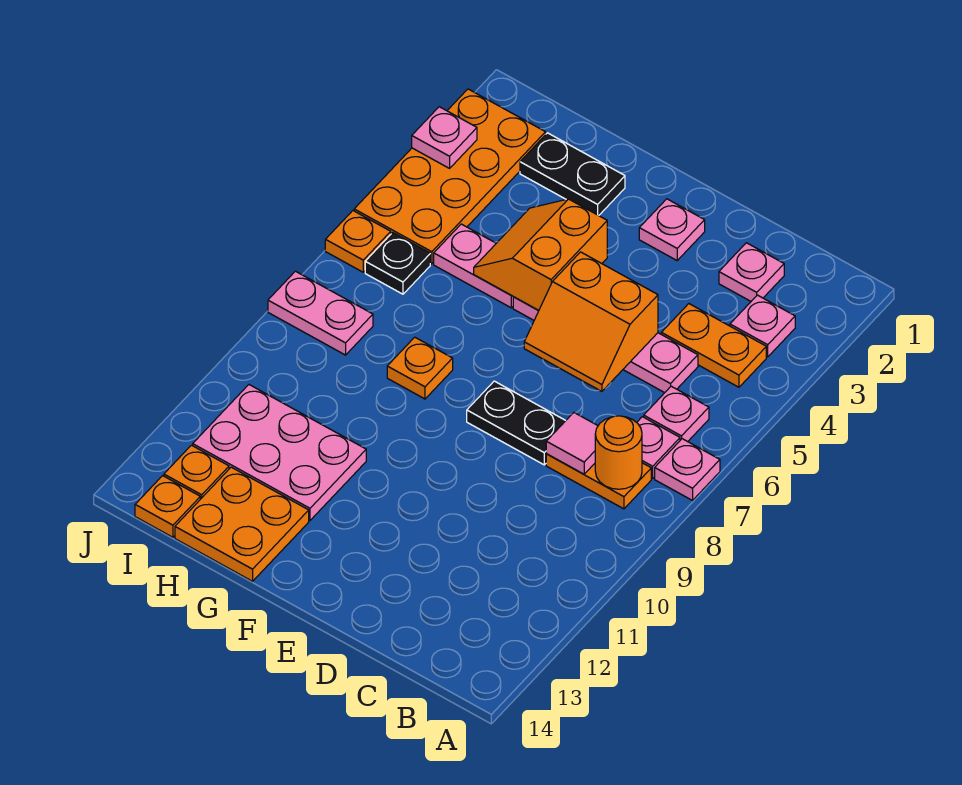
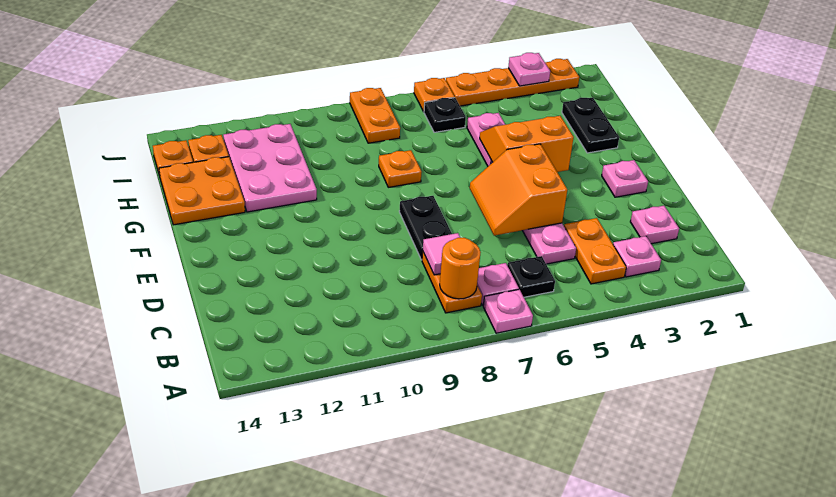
pink plate B6 level 1 -> black plate B6 level 1
orange plate I2:J5 level 1 -> orange plate J2:J5 level 1
pink plate I8:J8 level 1 -> orange plate I8:J8 level 1

